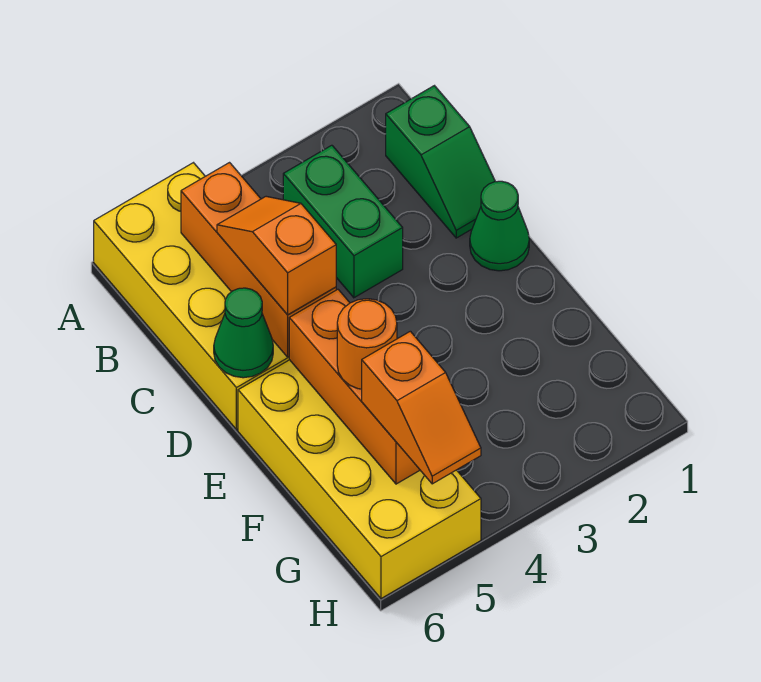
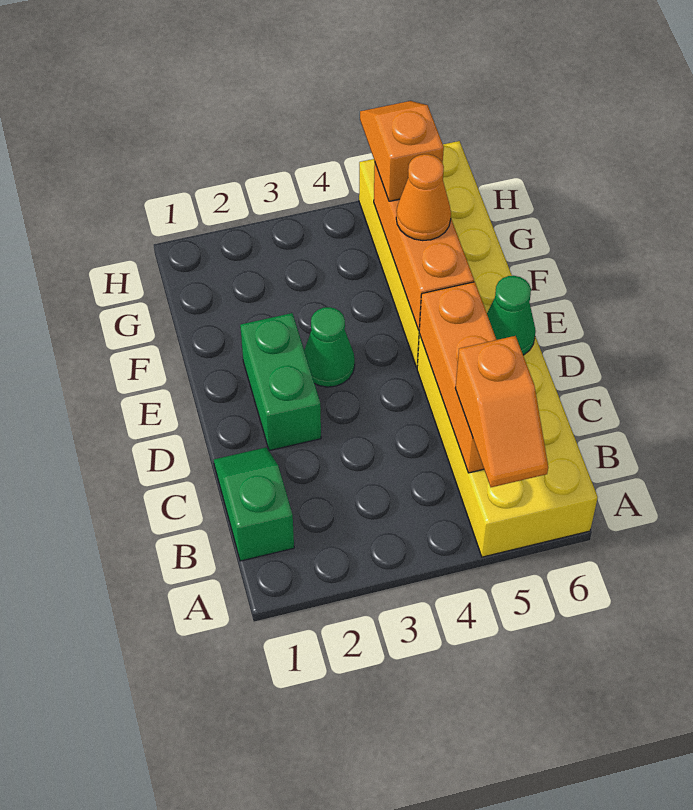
green brick B3:C3 level 1 -> green brick D2:E2 level 1
orange slope C5:D5 level 3 top D -> orange slope A5:B5 level 3 top B
green cone D1 level 1 -> green cone E3 level 1
orange round brick F5 level 3 -> orange cone F5 level 3

